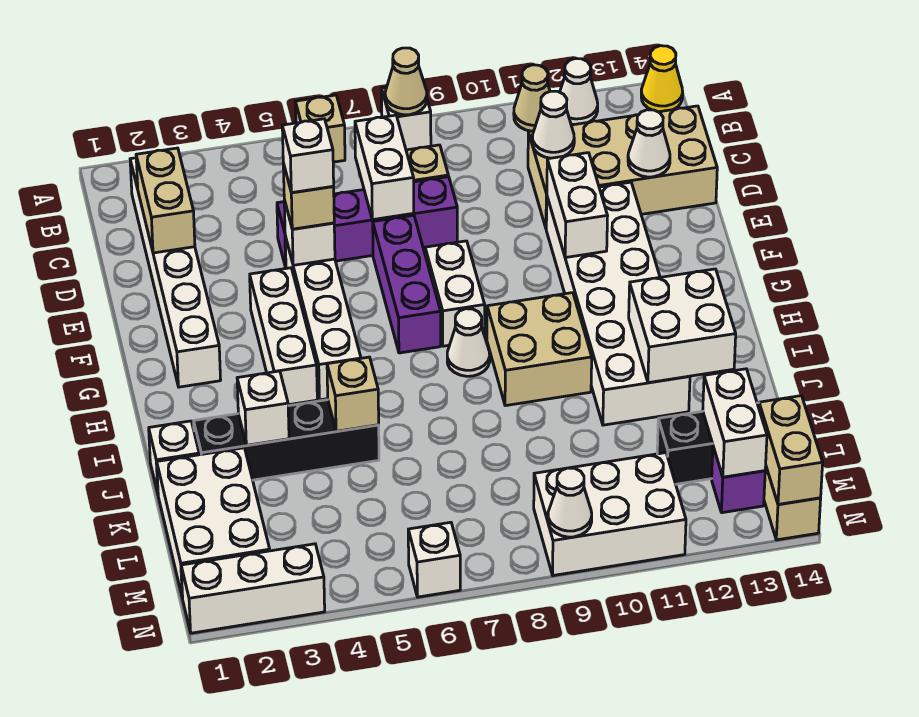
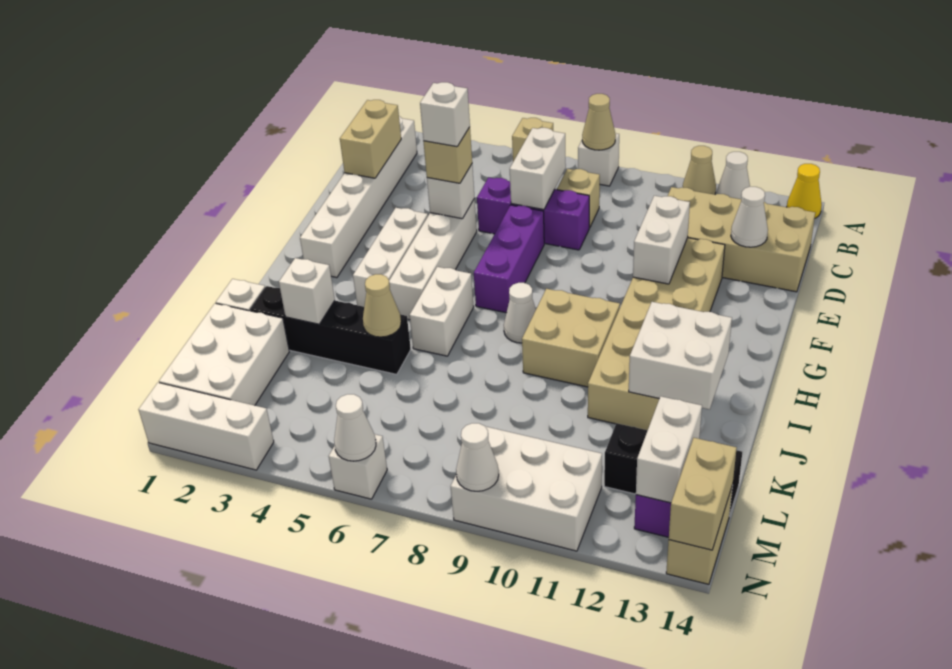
white cone C11 level 2 -> white cone N6 level 2
purple brick D5:D8 level 1 -> purple brick D6:D8 level 1
white brick E11:J12 level 1 -> tan brick E11:J12 level 1
white brick F8:G8 level 1 -> white brick H6:I6 level 1
tan brick J5 level 2 -> tan cone J5 level 2

